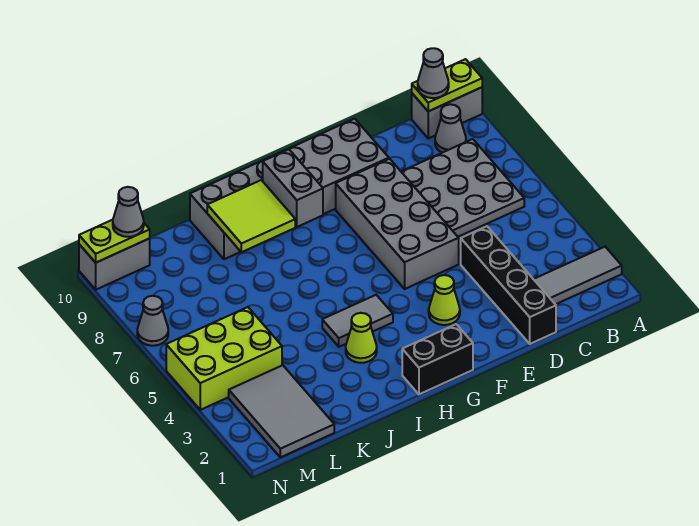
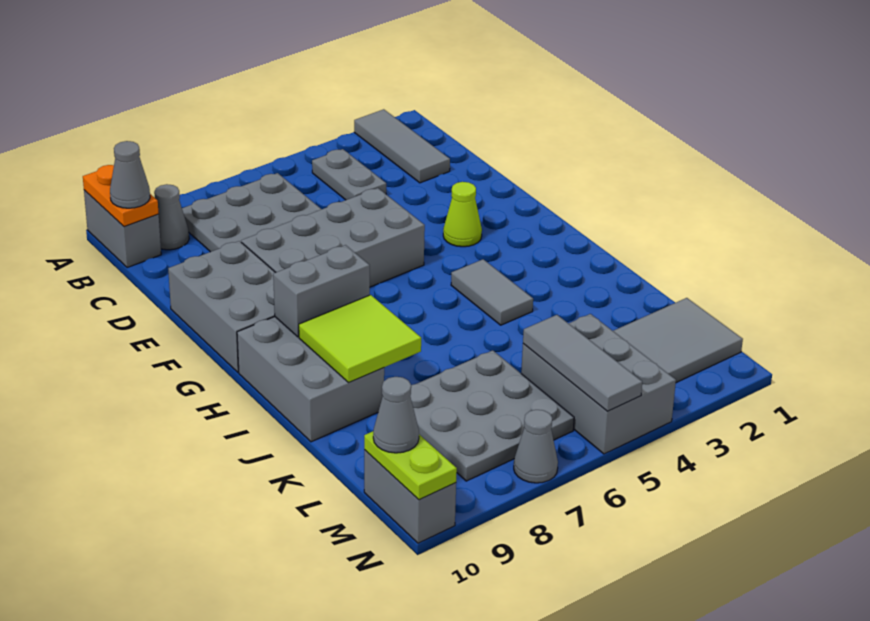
lime plate A10:B10 level 2 -> orange plate A10:B10 level 2
none -> grey plate B4:C4 level 1
black brick D1:D4 level 1 -> none
black brick G1:H1 level 1 -> none
lime cone I3 level 1 -> none
none -> grey plate K6:M8 level 1
lime brick L4:N5 level 1 -> grey brick L4:N5 level 1
none -> grey tile L5:N5 level 2

